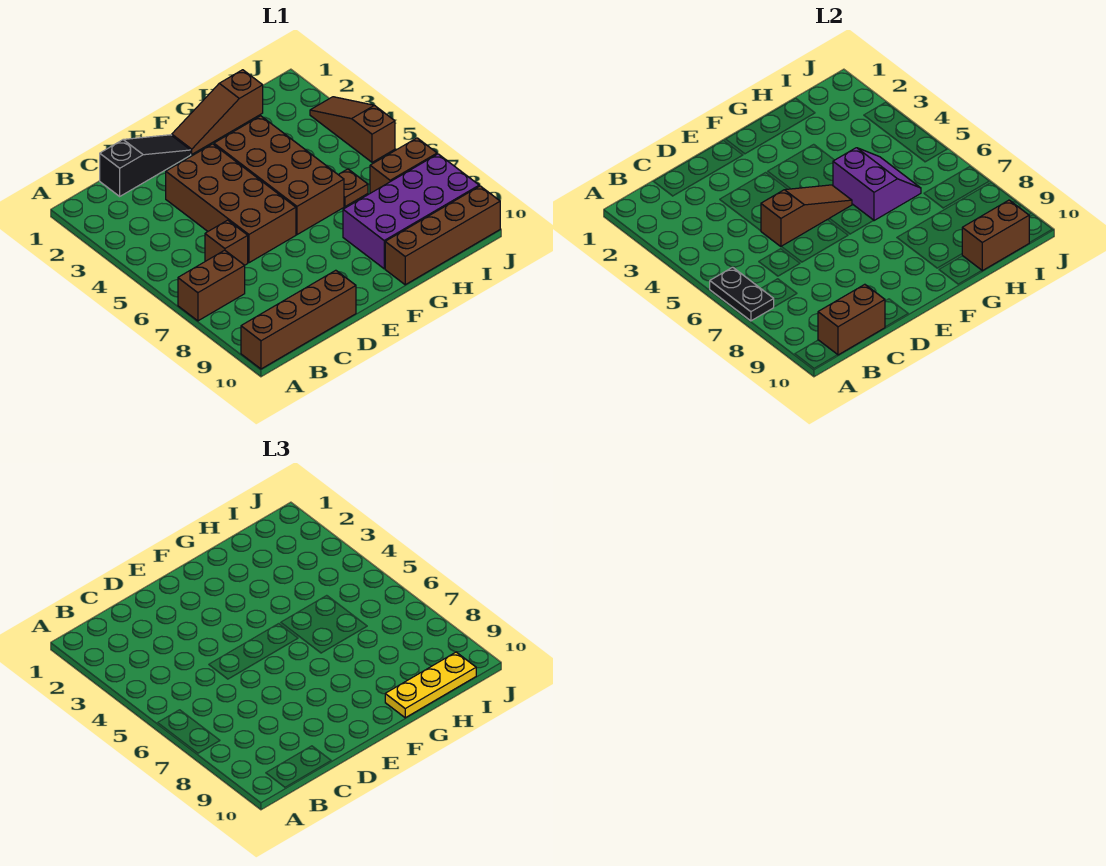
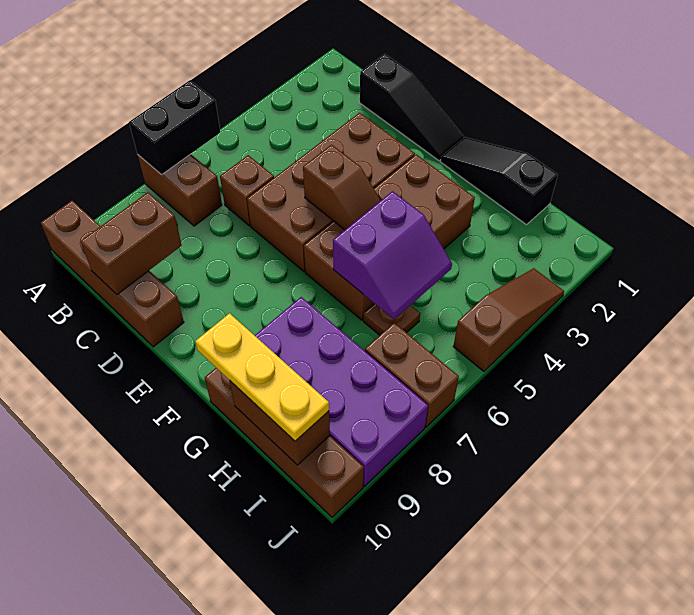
black plate A6:A7 level 2 -> black brick A6:A7 level 2
brown brick B10:C10 level 2 -> brown brick C9:C10 level 2
brown slope D5:F5 level 2 top D -> brown slope E5:F5 level 2 top E
brown slope F1:H1 level 1 top H -> black slope F1:H1 level 1 top H

